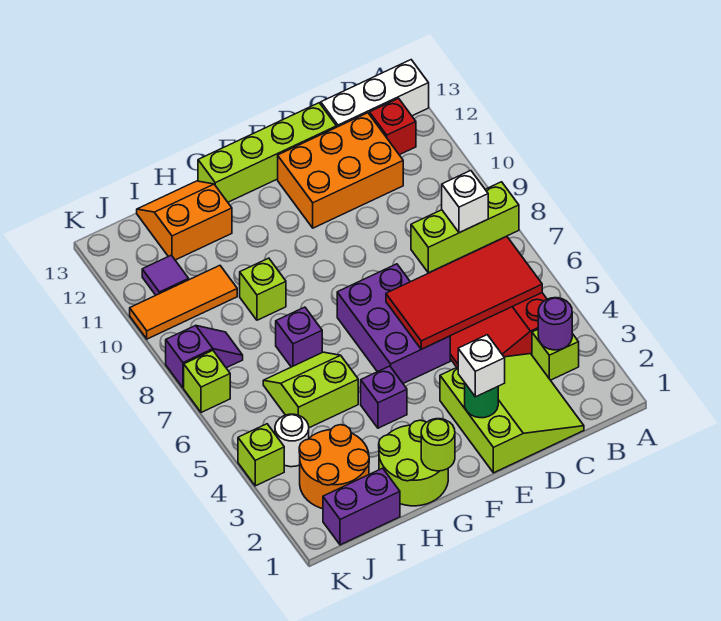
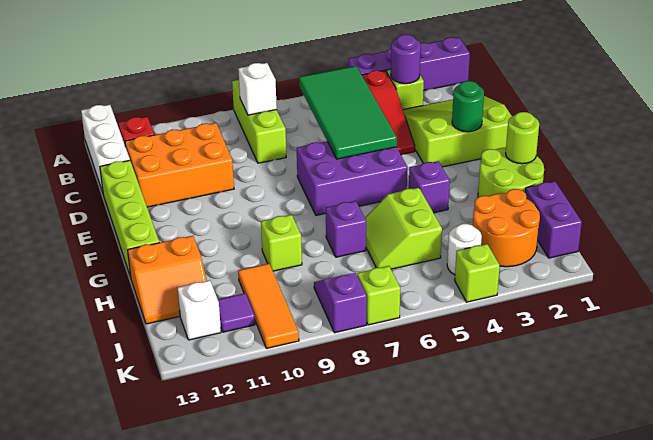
none -> purple brick A1:A4 level 1
red tile B5:E6 level 2 -> green tile B5:E6 level 2
orange brick C11:E12 level 1 -> orange brick C10:D12 level 1
white brick E2 level 3 -> white brick J12 level 1
orange slope H12:I13 level 1 top 12 -> orange slope H12:I13 level 1 top H

